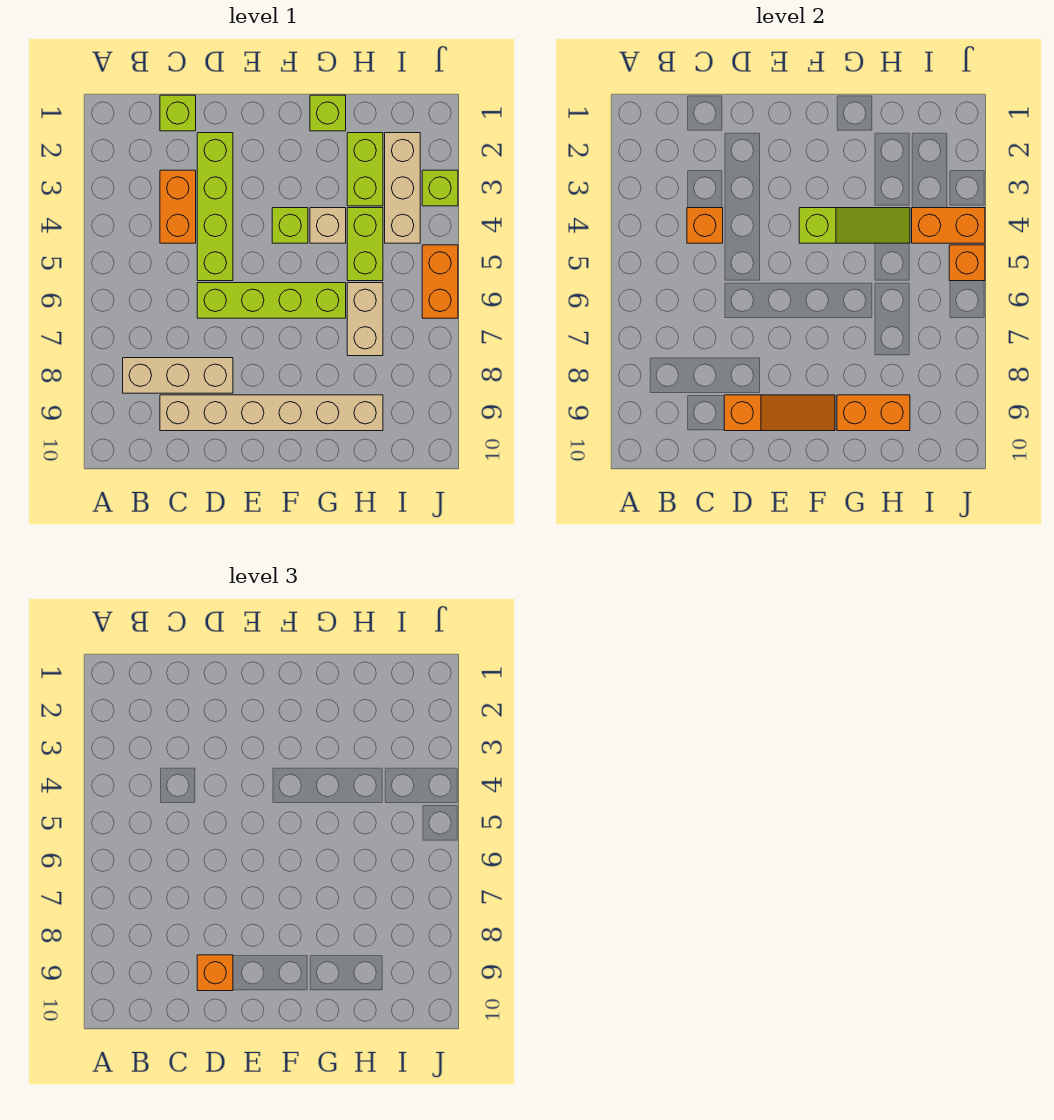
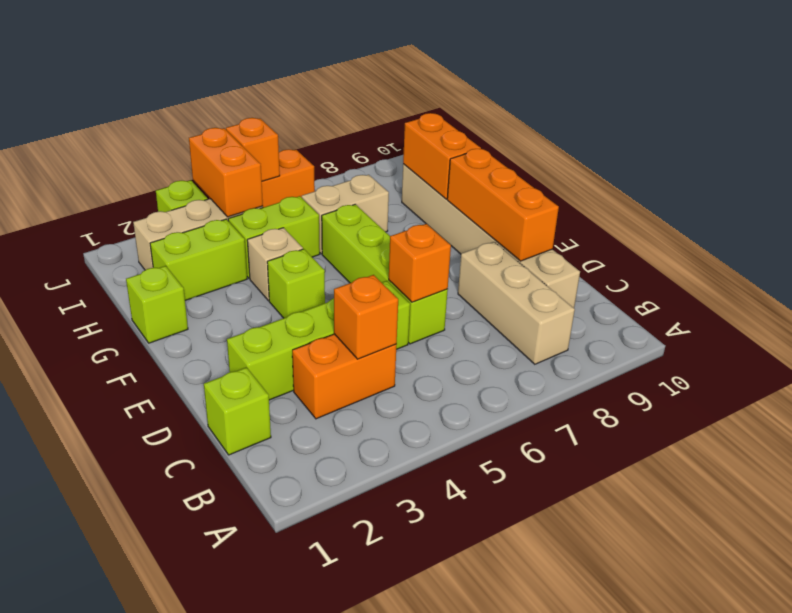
orange slope D9:F9 level 2 top D -> orange brick D9:F9 level 2
orange brick D9 level 3 -> orange brick D6 level 2
lime slope F4:H4 level 2 top F -> none

